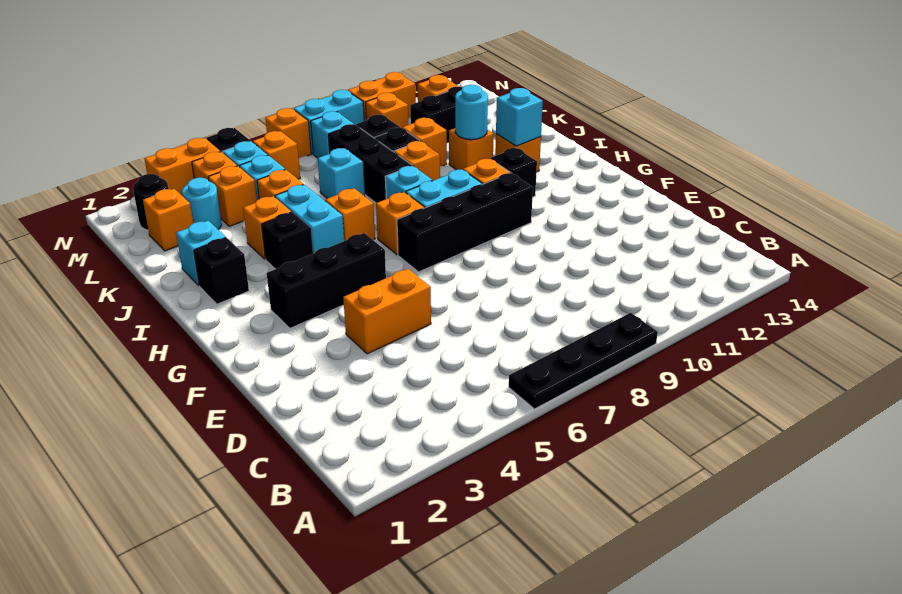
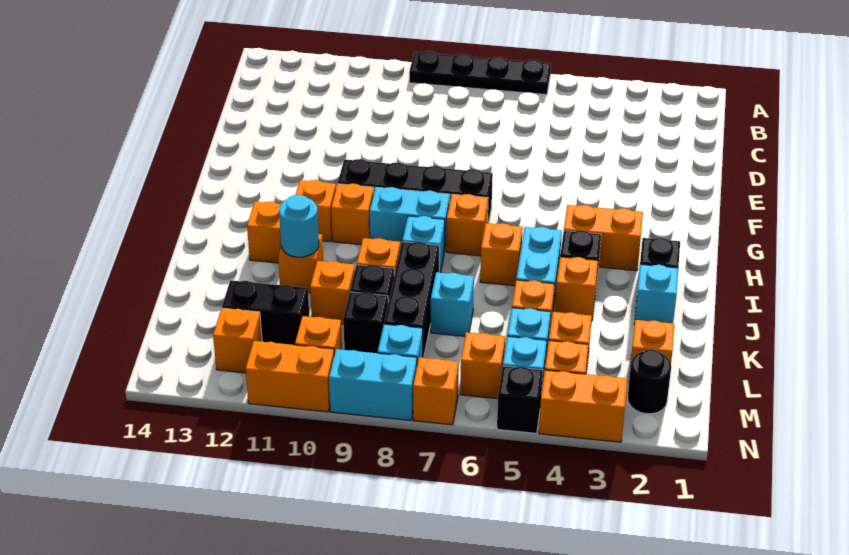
orange brick E4:E5 level 1 -> orange brick H3:H4 level 1
black brick G3:G5 level 1 -> none
black brick H11 level 1 -> orange brick H11 level 1
cyan brick I12 level 2 -> none
cyan round brick L3 level 1 -> none

